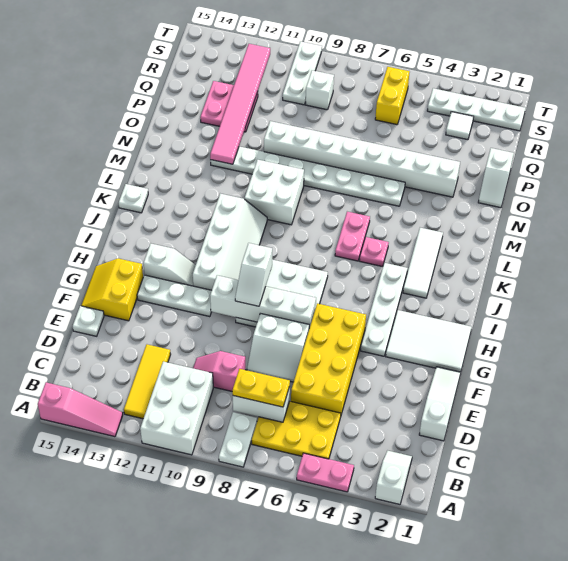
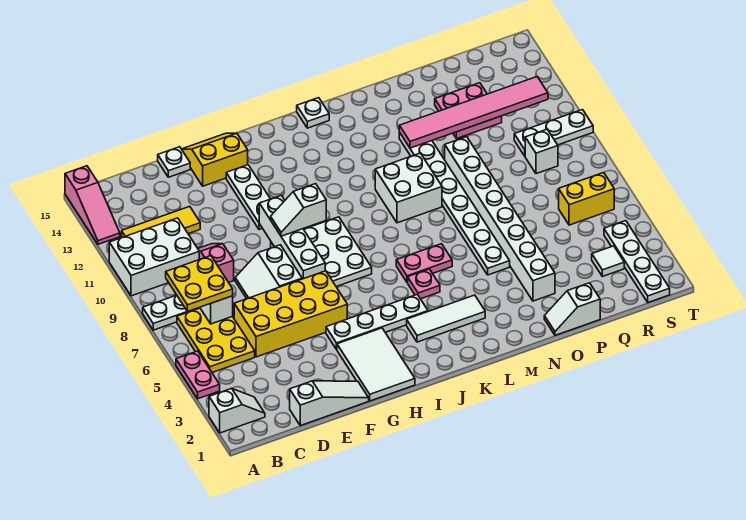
yellow plate C7:C8 level 3 -> yellow plate B7:C8 level 3
white slope H10:K11 level 1 top 11 -> none
white slope H12:H13 level 1 top 13 -> none

